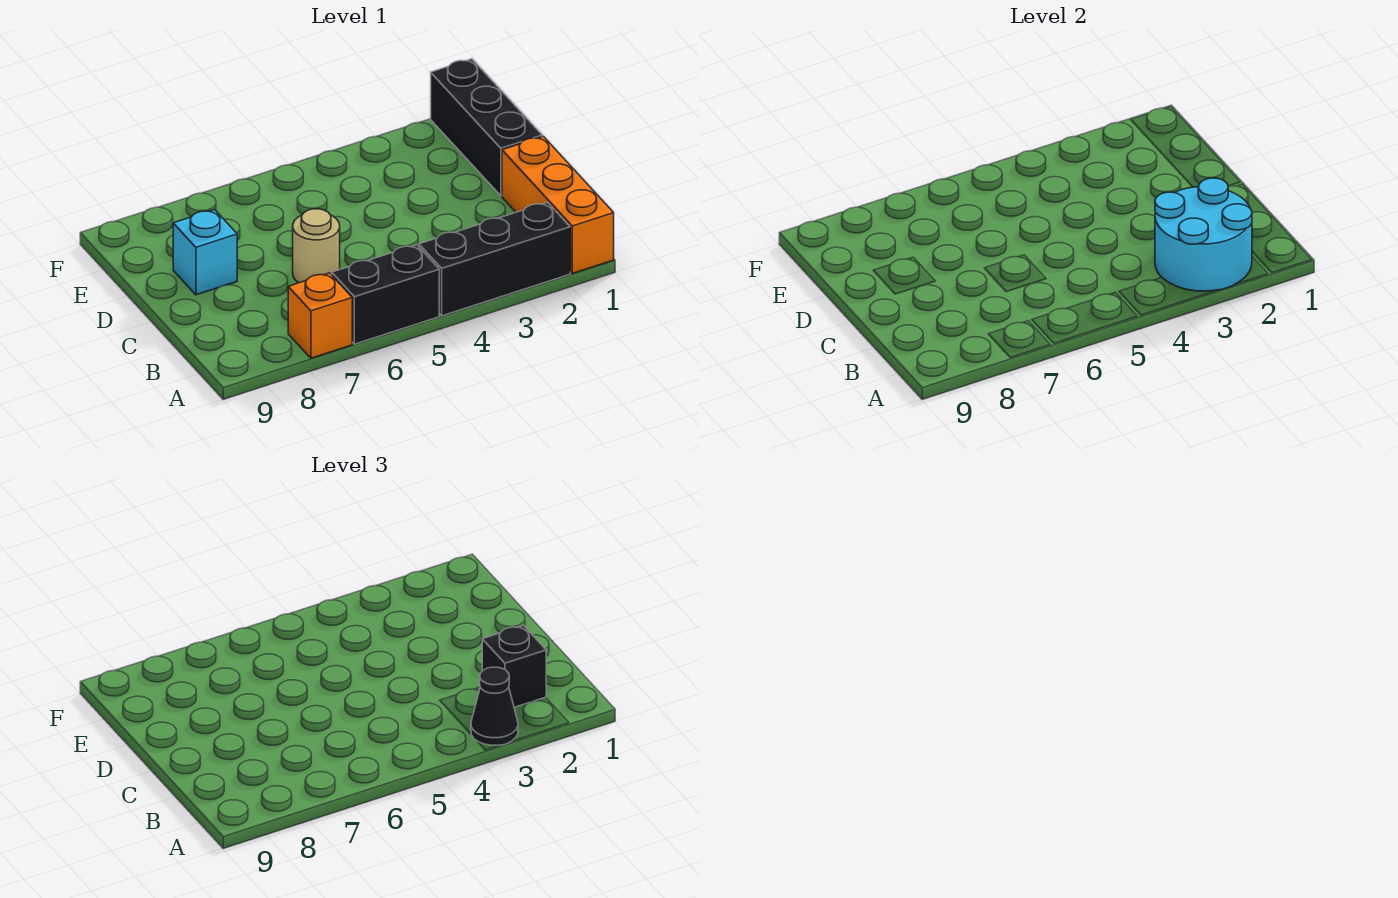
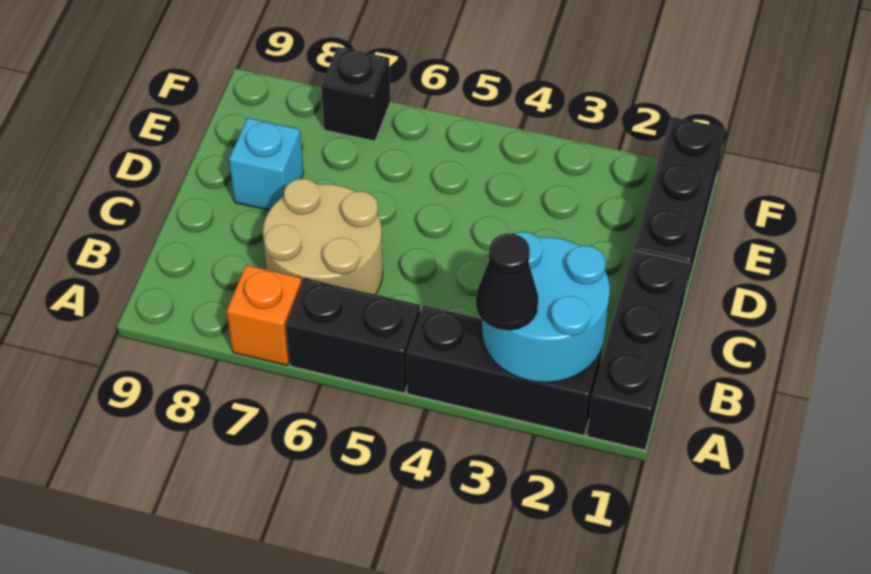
orange brick A1:C1 level 1 -> black brick A1:C1 level 1
black brick B2 level 3 -> black brick F7 level 1
tan round brick C6 level 1 -> tan round brick B6:C7 level 1

